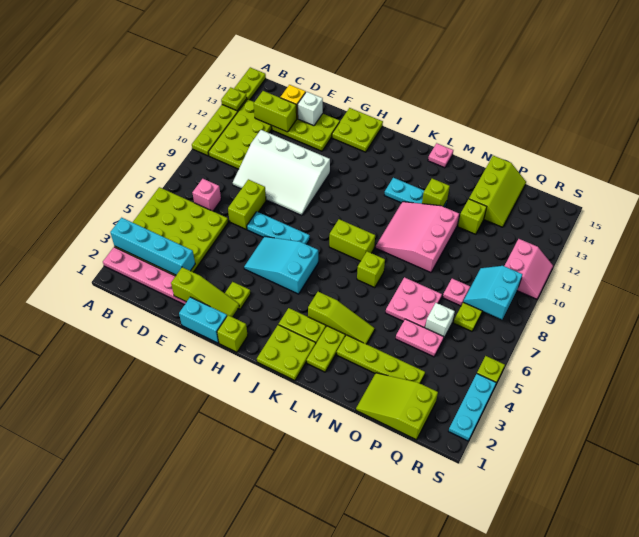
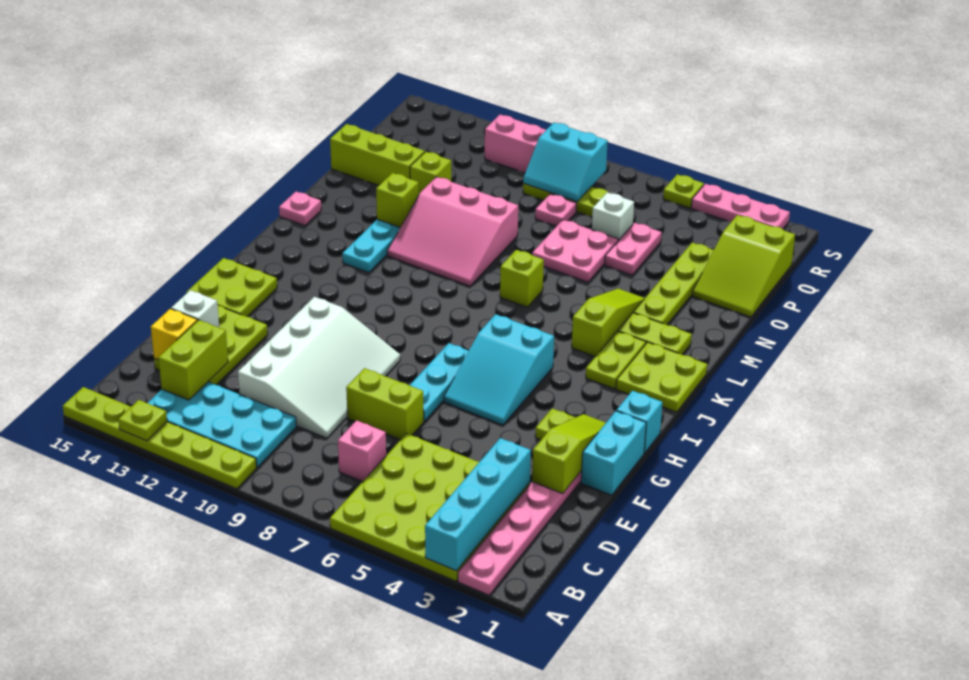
lime plate B10:C13 level 1 -> cyan plate B10:C13 level 1
lime brick H1 level 1 -> cyan brick H1 level 1
lime brick J8:K8 level 1 -> none
cyan plate S2:S4 level 1 -> pink plate S2:S4 level 1

